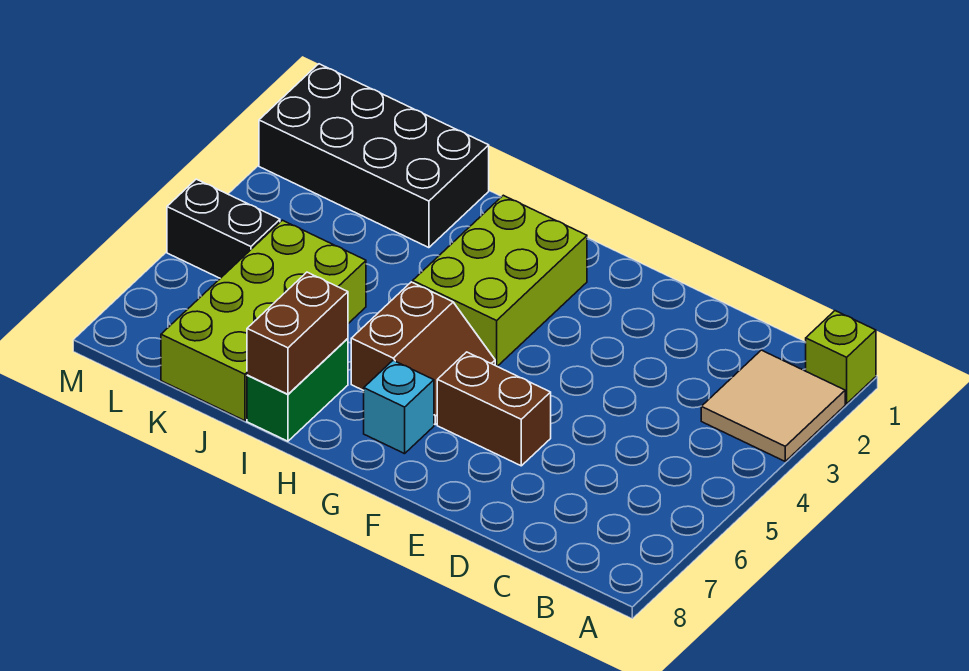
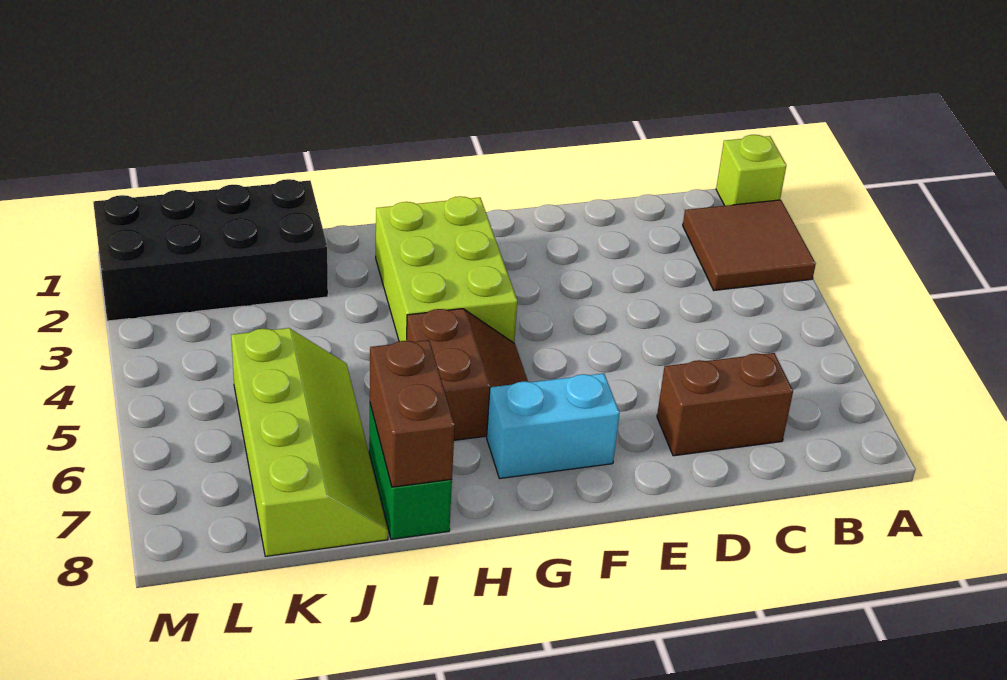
tan tile A2:B3 level 1 -> brown tile A2:B3 level 1
brown brick E6:F6 level 1 -> brown brick C7:D7 level 1
cyan brick G7 level 1 -> cyan brick F7:G7 level 1
lime brick J5:K8 level 1 -> lime slope J5:K8 level 1 top K
black brick L5:M5 level 1 -> none

